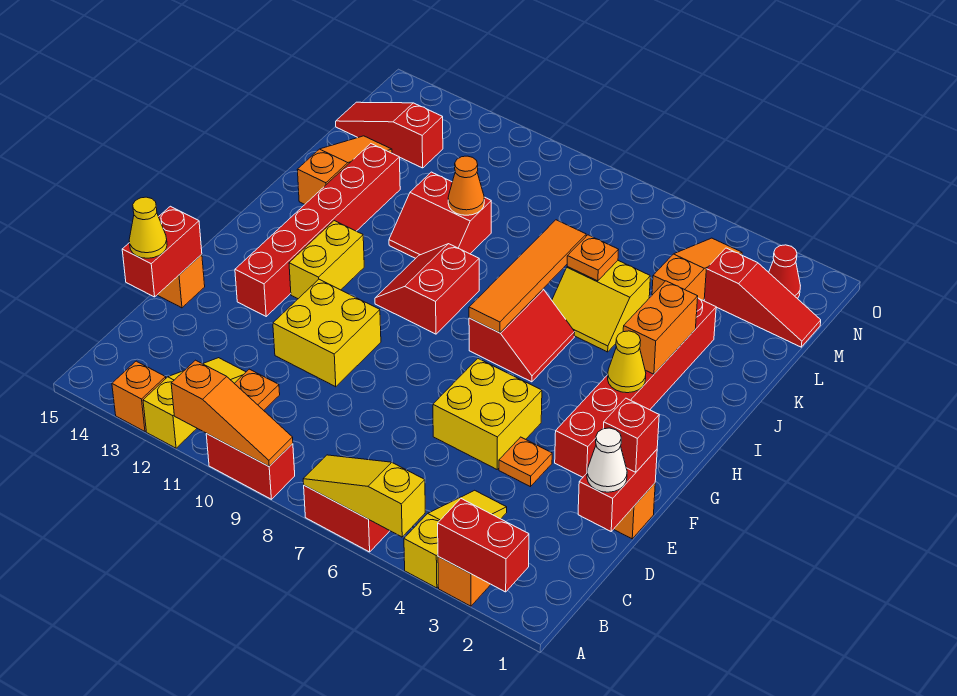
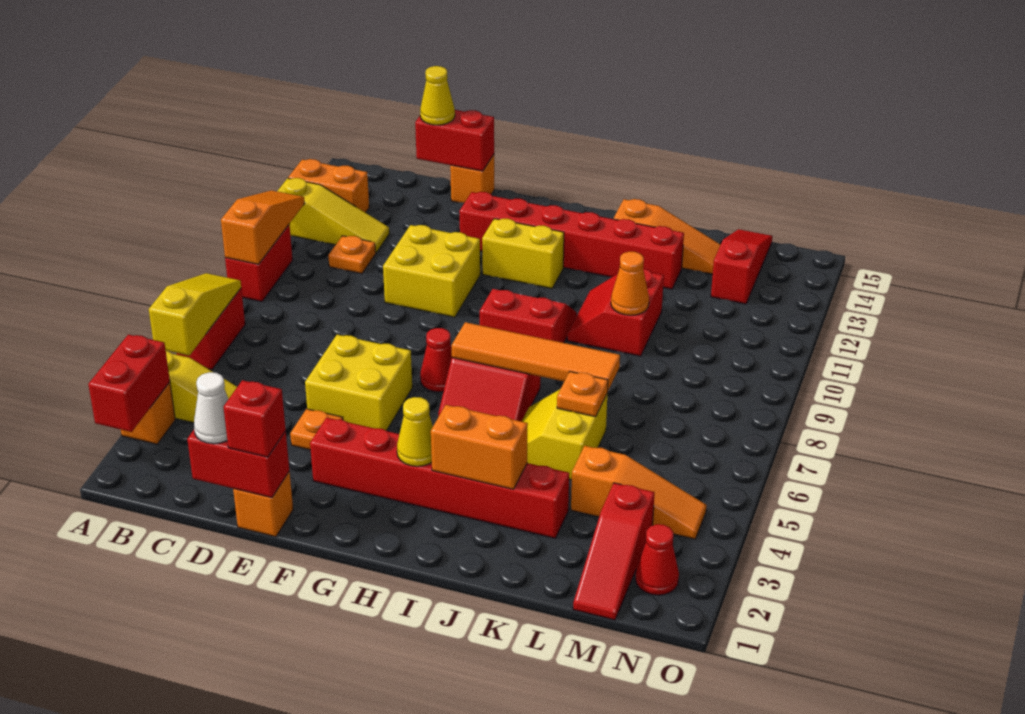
orange slope A9:A11 level 2 top 11 -> orange slope A9:A11 level 2 top 9
orange brick A13 level 1 -> orange brick A13:B13 level 1
none -> red cone G7 level 1

